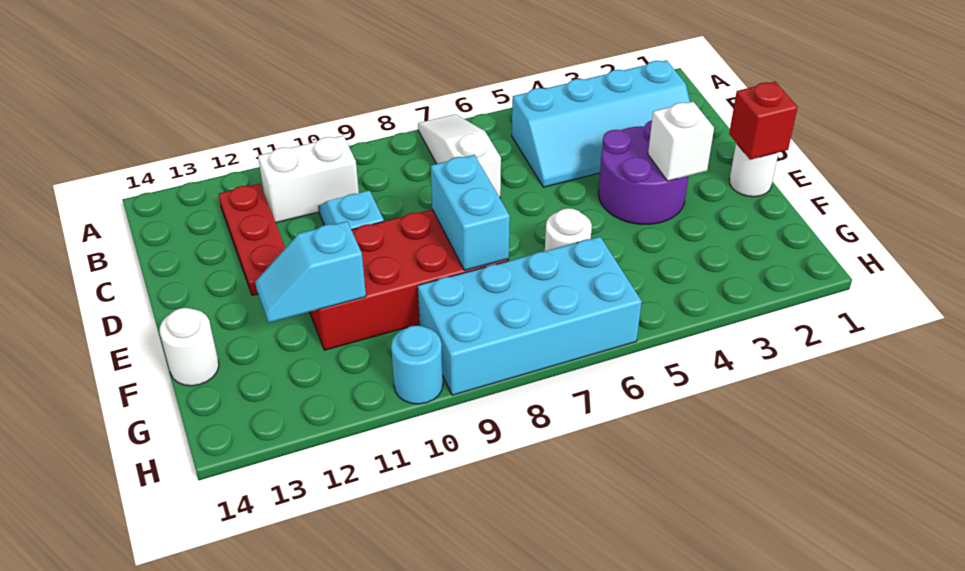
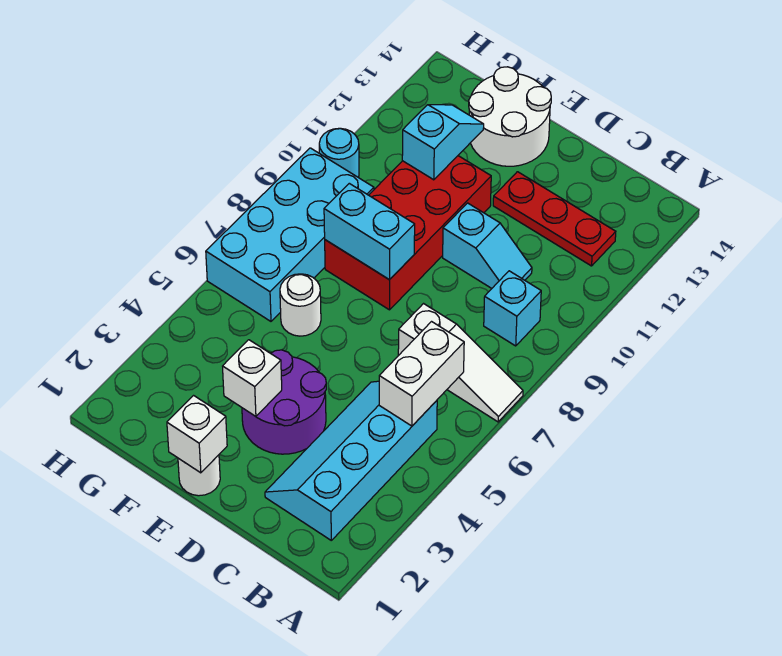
none -> cyan brick B9 level 1
white brick B10:B11 level 1 -> white brick B5:B6 level 2
red brick E1 level 2 -> white brick E1 level 2
white round brick F14 level 1 -> white round brick E13:F14 level 1

